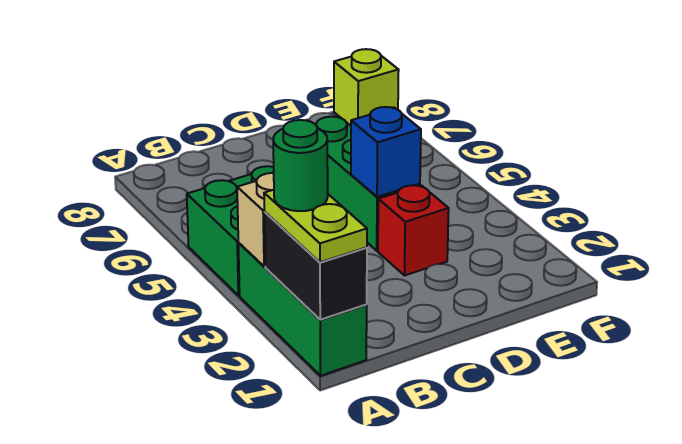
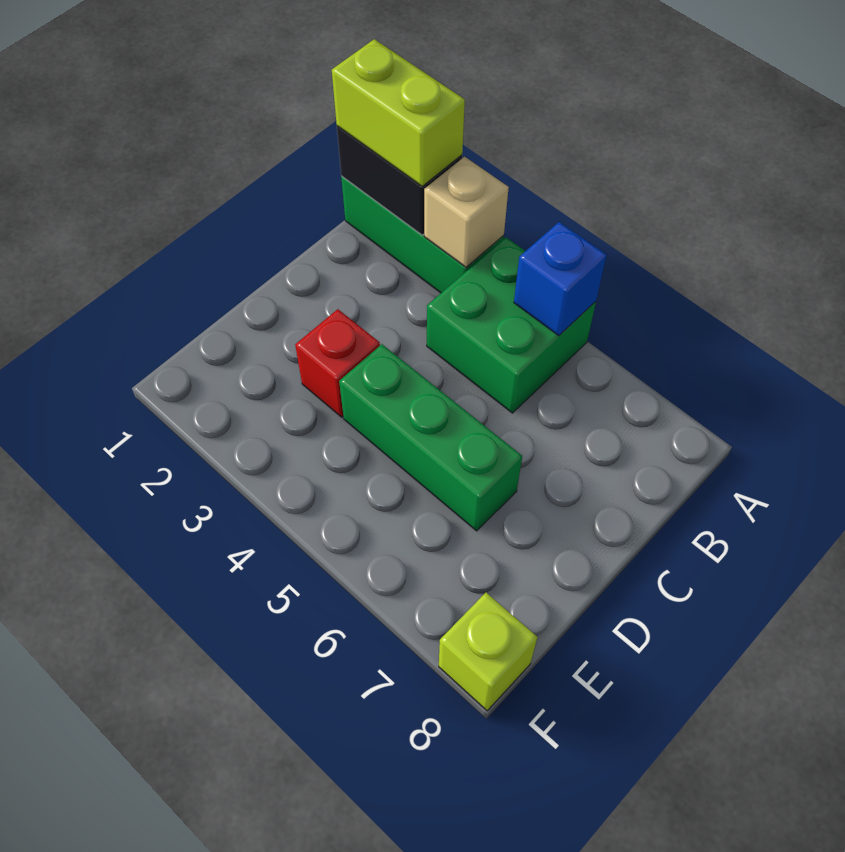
lime plate A1:A2 level 3 -> lime brick A1:A2 level 3
green round brick A2 level 4 -> none
blue brick D4 level 2 -> blue brick A5 level 2

